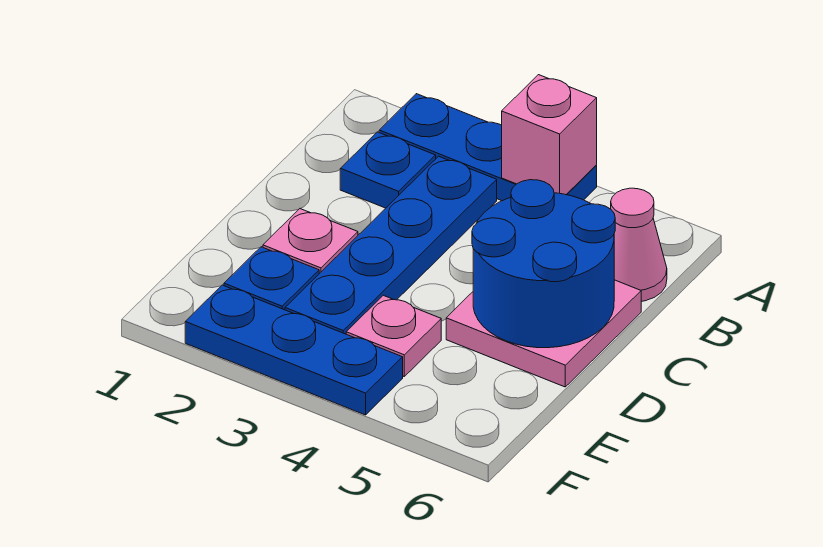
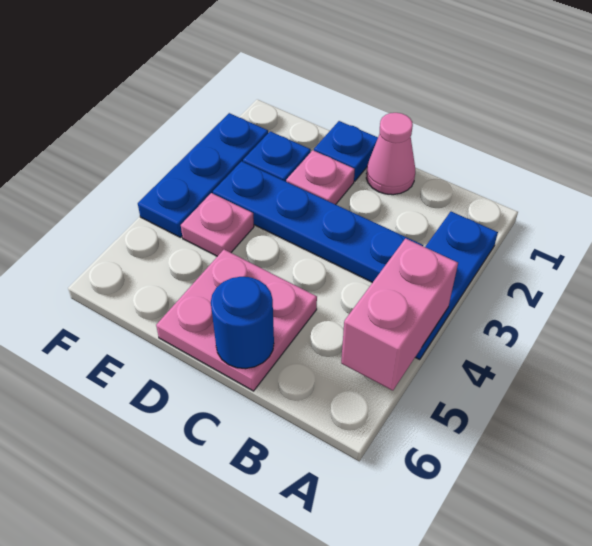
pink brick A4 level 2 -> pink brick A4:A5 level 2
blue plate B2 level 1 -> blue plate D1 level 1
pink cone B6 level 1 -> pink cone C1 level 1
blue round brick C5:D6 level 2 -> blue round brick C6 level 2

